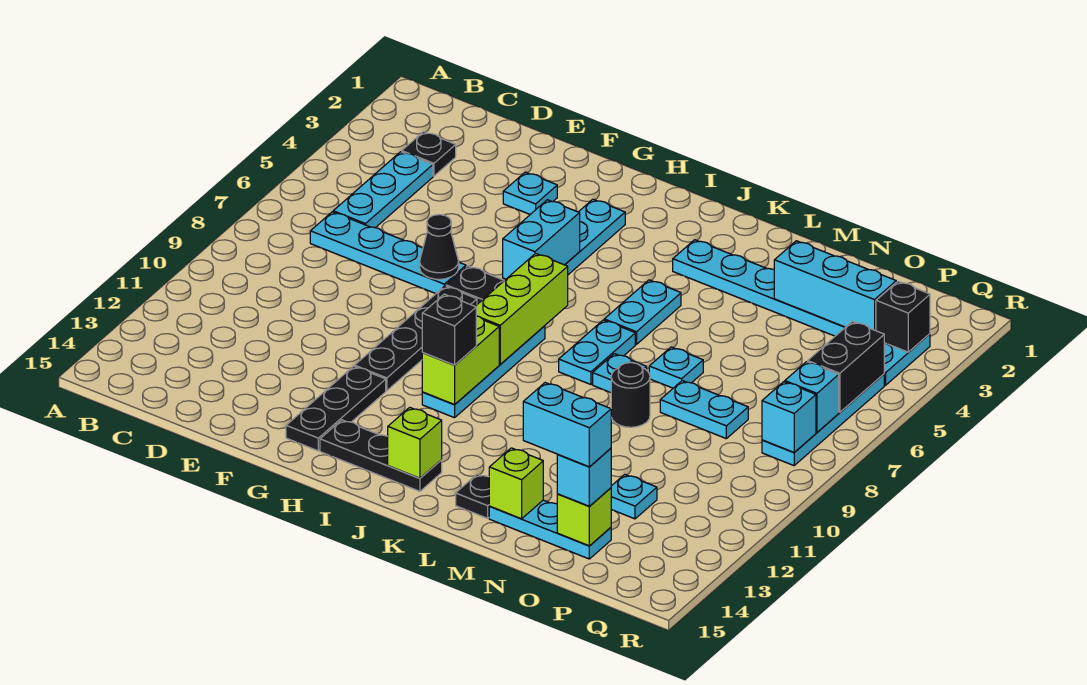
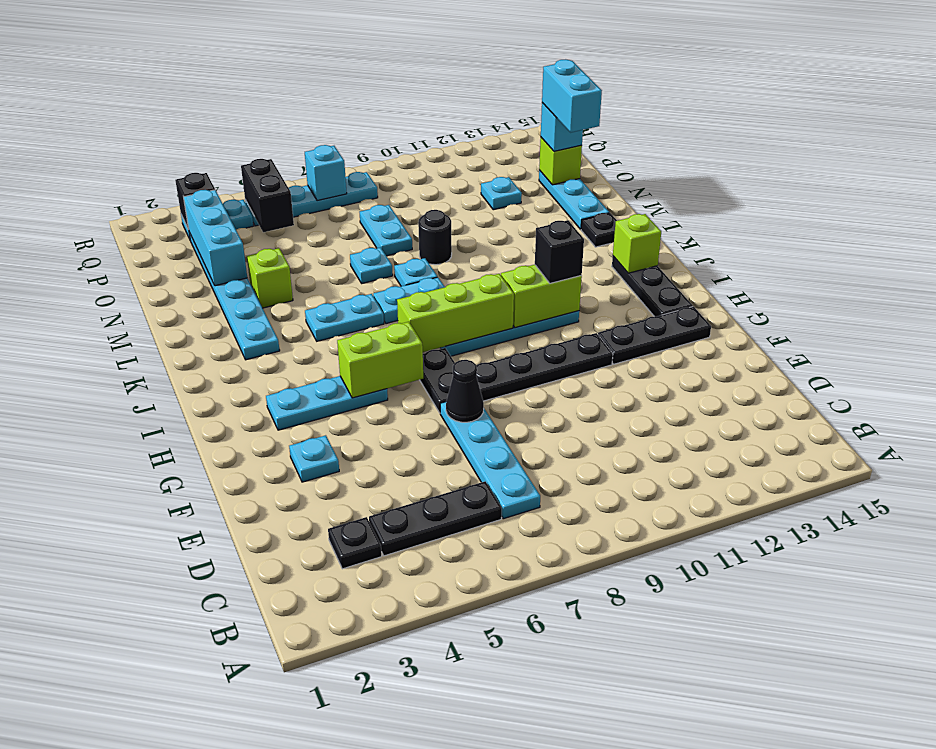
cyan plate C4:C6 level 1 -> black plate C4:C6 level 1
cyan brick H5:H6 level 2 -> lime brick H5:H6 level 2
lime brick M14 level 2 -> lime brick M4 level 1
black brick Q5:Q6 level 2 -> black brick P5:Q5 level 2
cyan brick Q8 level 2 -> none

